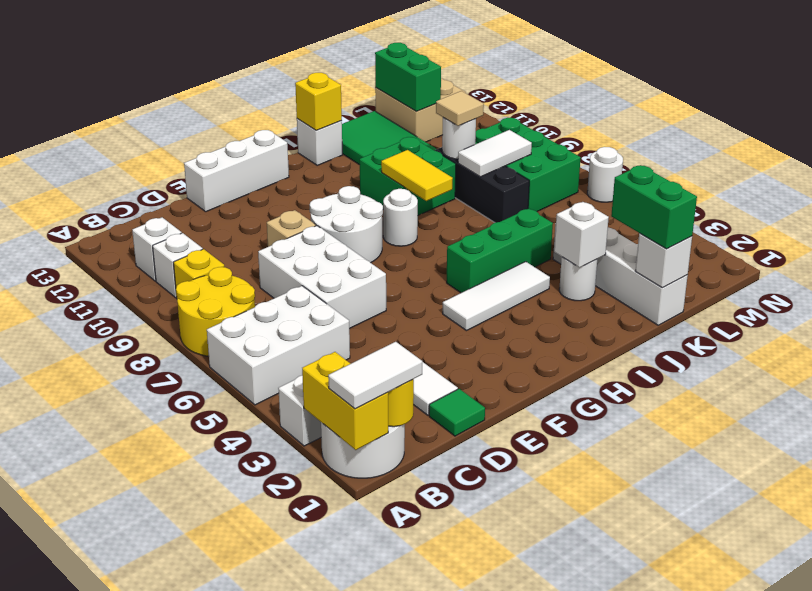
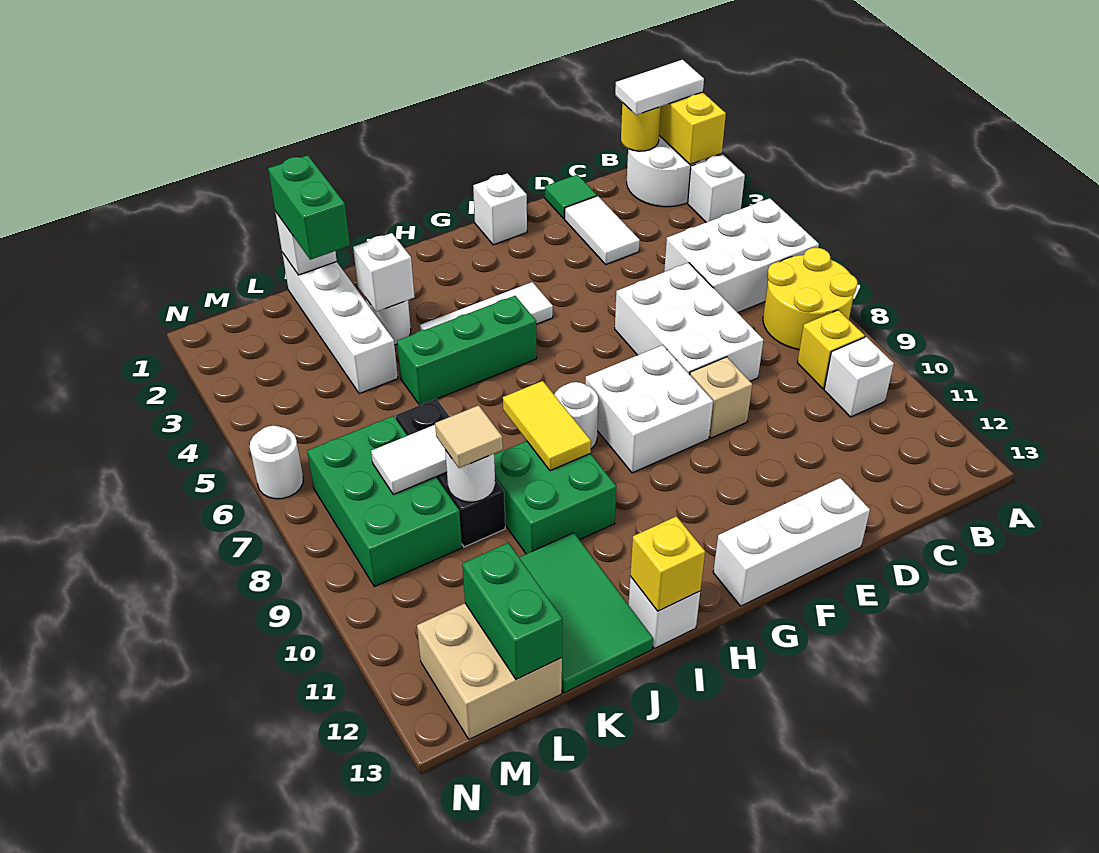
white brick B11 level 1 -> white brick F1 level 1
white round brick F8:G9 level 1 -> white brick F8:G9 level 1

